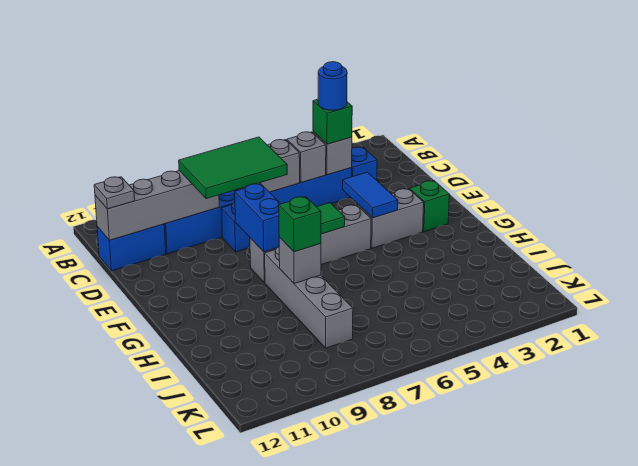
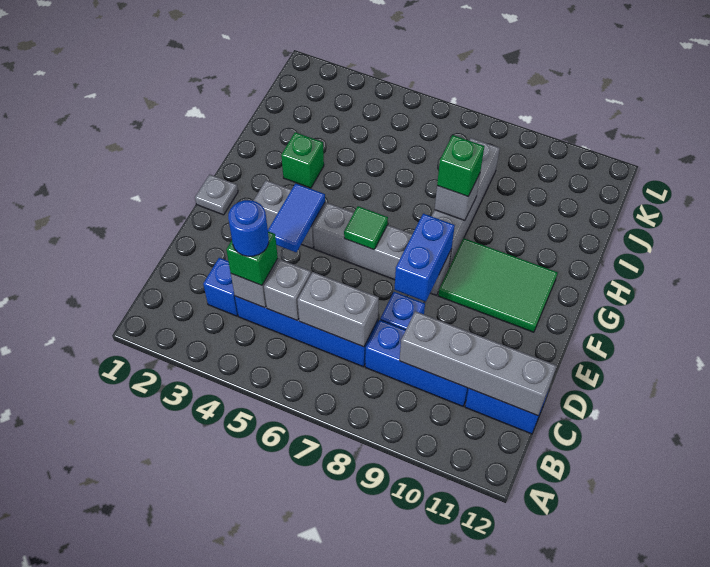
green tile C7:D9 level 3 -> green tile F9:G11 level 1
grey plate C12 level 3 -> grey plate F1 level 1
green brick F2 level 1 -> green brick H3 level 1

